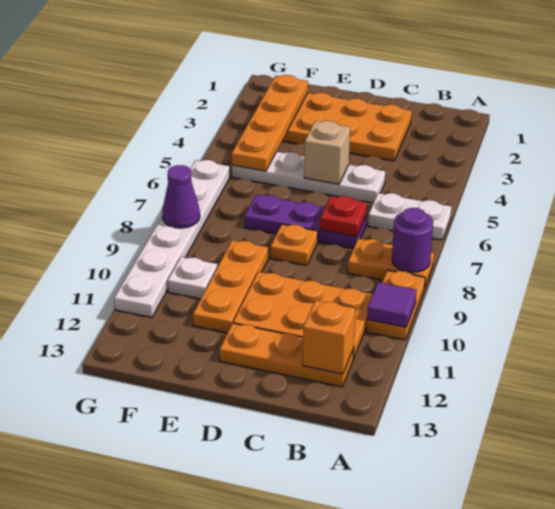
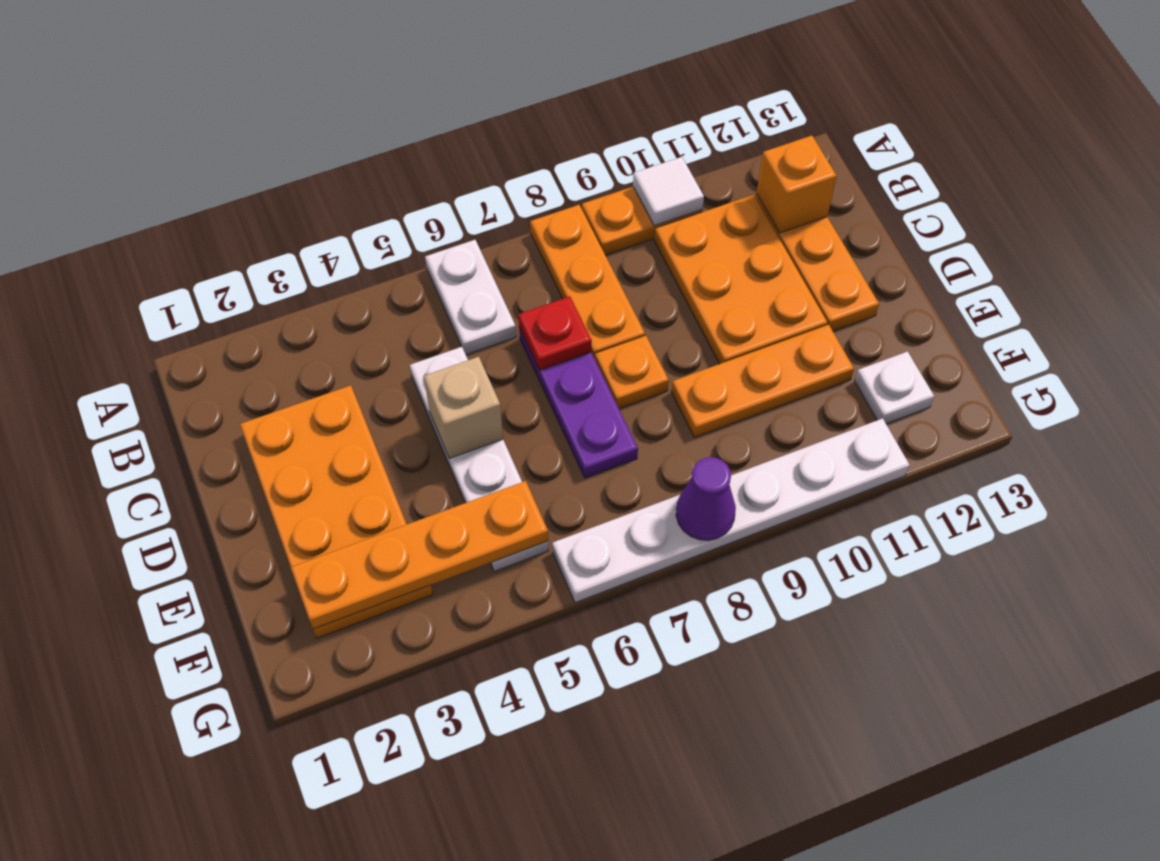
orange plate A8:B8 level 1 -> orange plate A8:C8 level 1
purple round brick A8 level 2 -> none
purple tile A10 level 2 -> white tile A10 level 2
white plate F10 level 1 -> white plate F12 level 1

